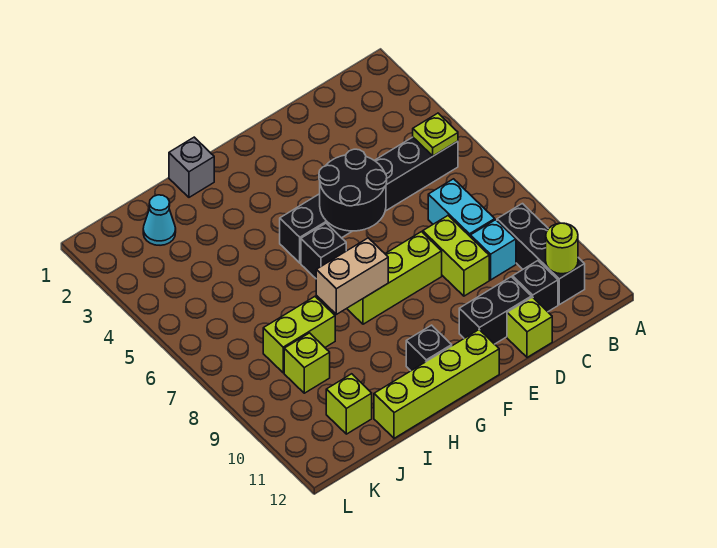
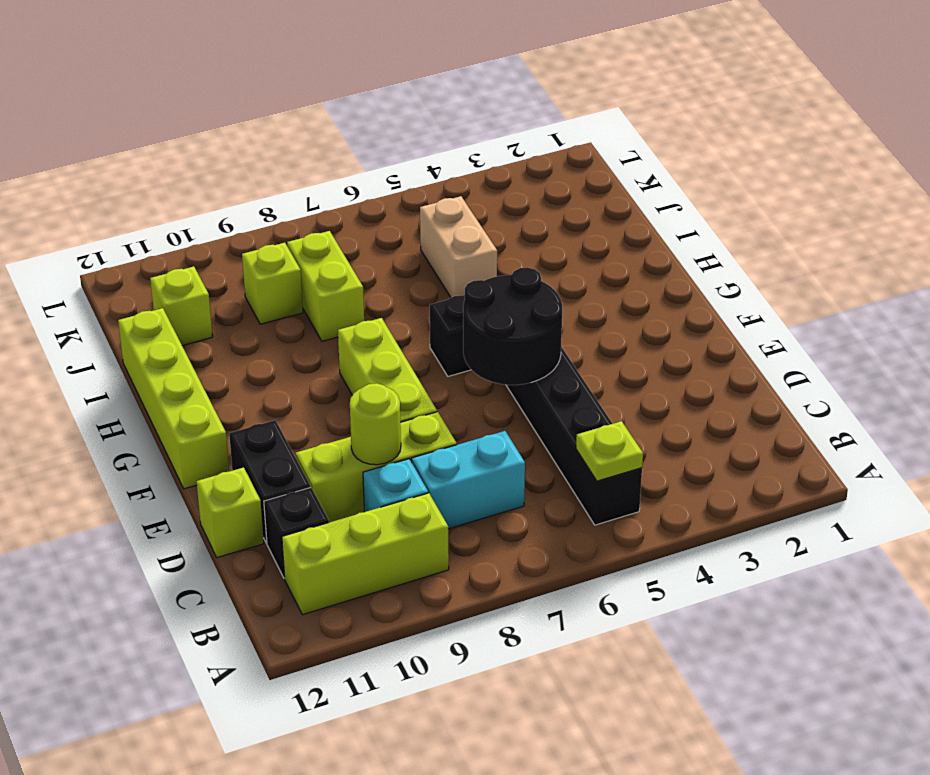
black brick B9:B11 level 1 -> lime brick B9:B11 level 1
lime round brick B11 level 2 -> lime round brick D9 level 2
lime brick D8:D9 level 1 -> lime brick D8:D10 level 1
tan brick G8:H8 level 2 -> tan brick I5:J5 level 1
black brick G11 level 1 -> none
grey brick H1 level 1 -> none
cyan cone J2 level 1 -> none

